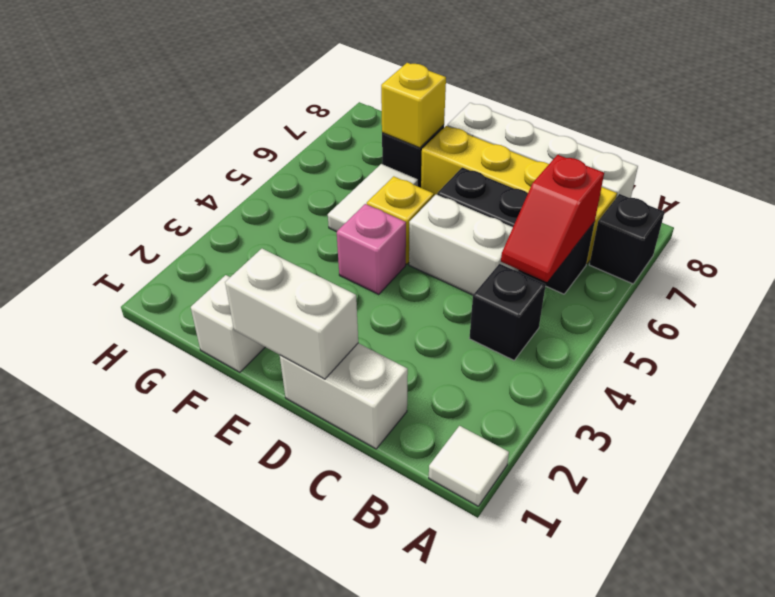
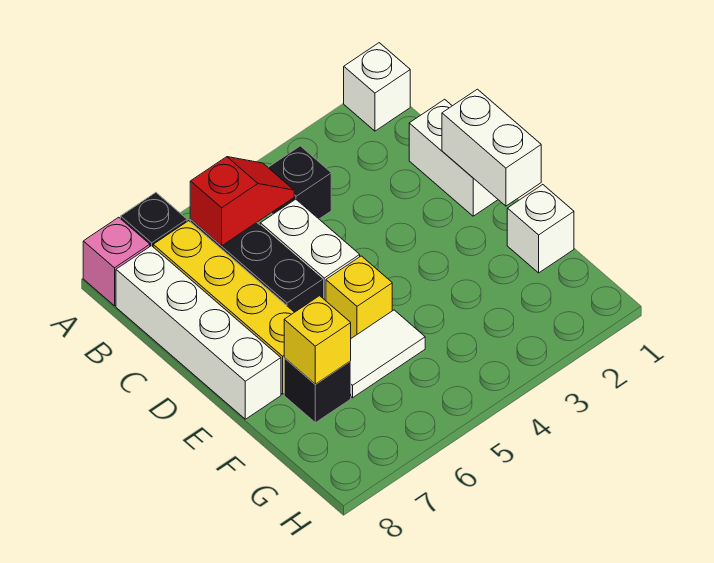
white tile A1 level 1 -> white brick A1 level 1
pink brick E4 level 1 -> pink brick A8 level 1

